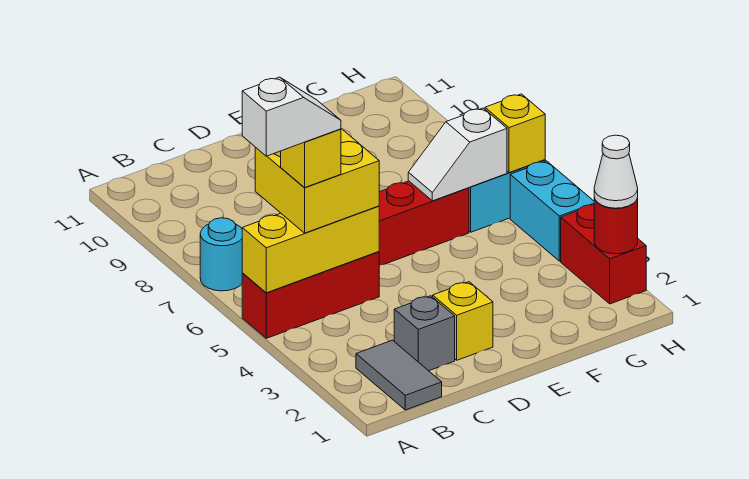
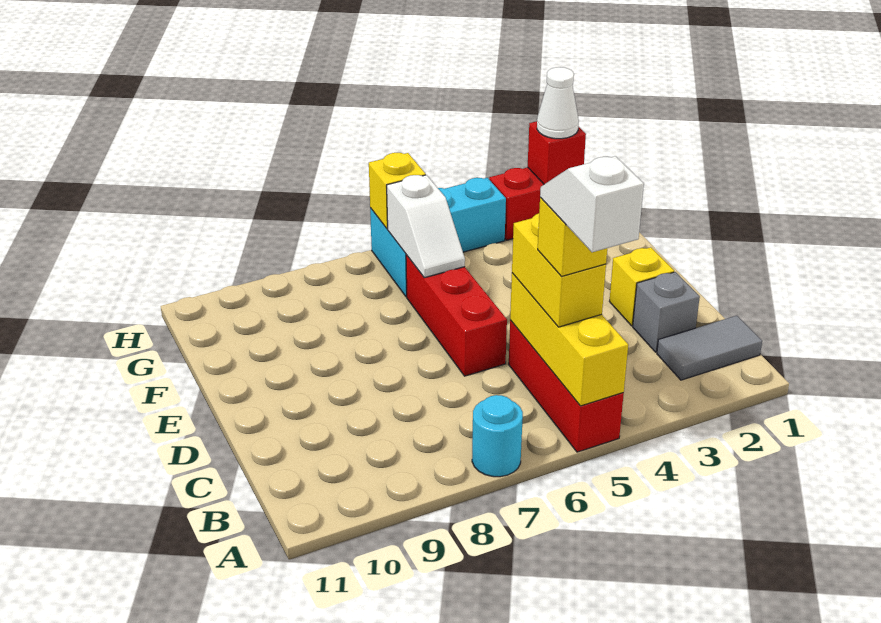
yellow brick B5:C6 level 3 -> yellow brick B5:C5 level 3
red round brick H2 level 2 -> red brick H2 level 2

